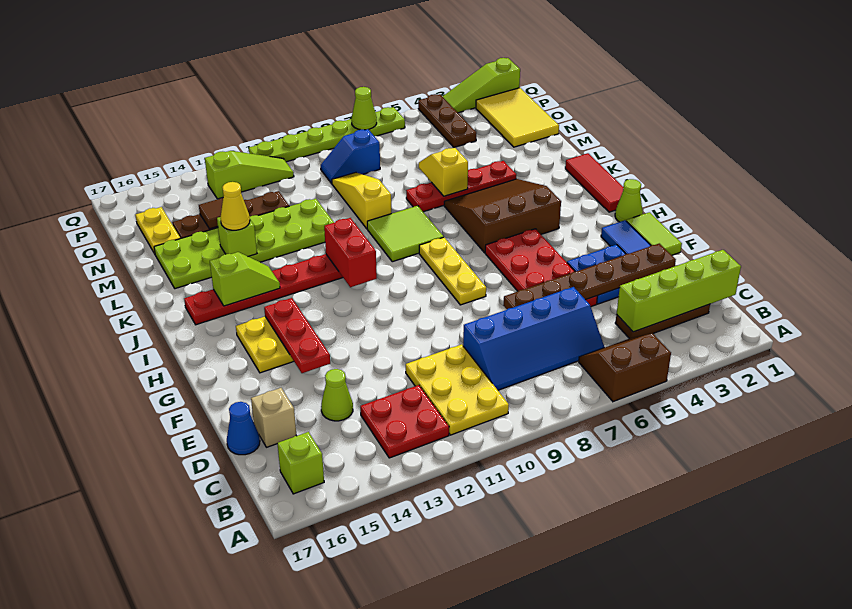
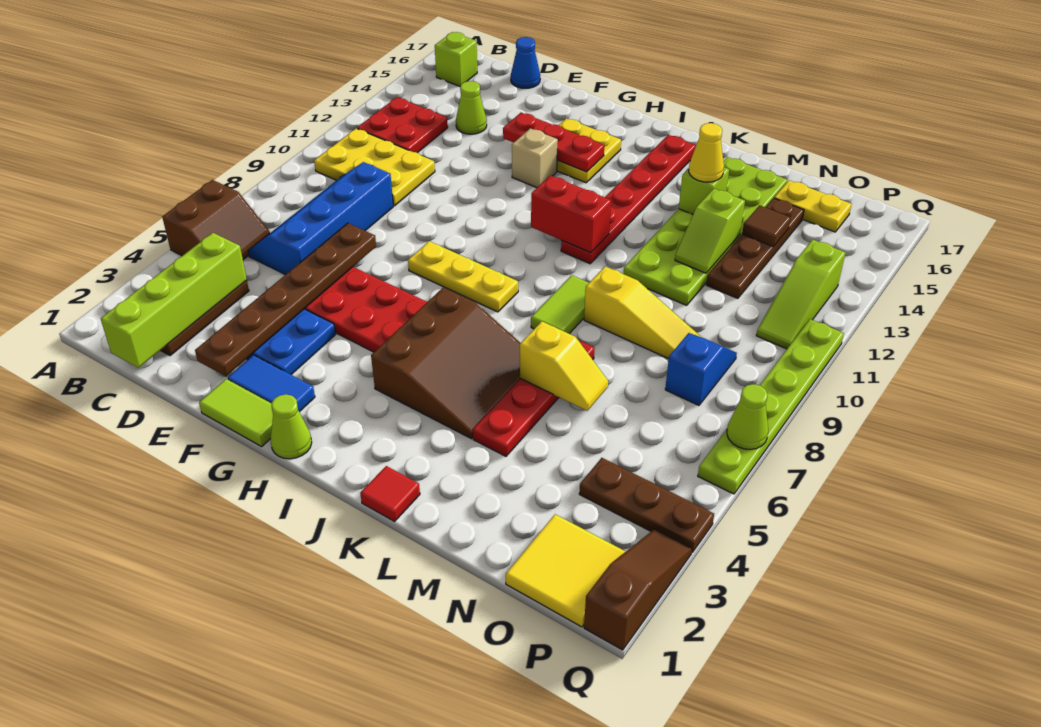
tan brick D16 level 1 -> tan brick G13 level 1
red tile I1:K1 level 1 -> red tile K1 level 1
lime tile J8:K9 level 1 -> lime tile K8:K9 level 1
lime slope J14:J15 level 2 top 15 -> lime slope M12:M13 level 2 top 13
yellow tile N1:P2 level 1 -> yellow tile O1:P2 level 1
lime slope Q1:Q3 level 1 top 1 -> brown slope Q1:Q3 level 1 top 1

